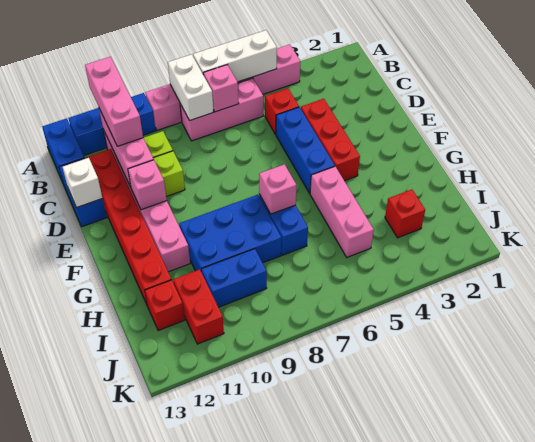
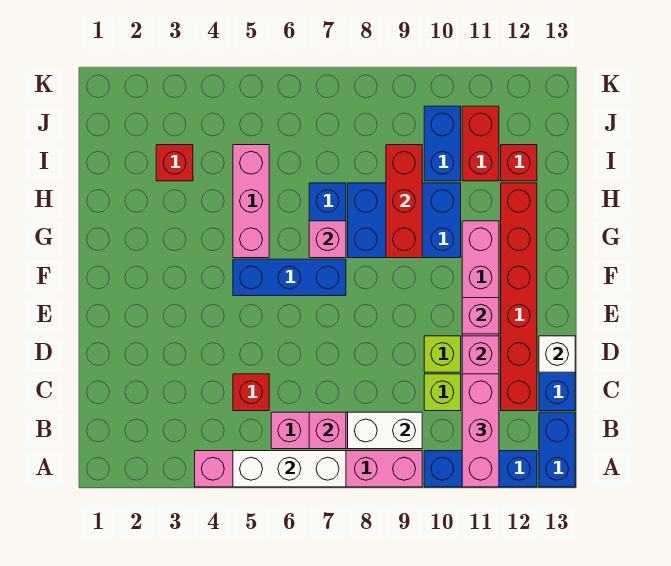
white brick A8:B8 level 2 -> white brick B8:B9 level 2
red brick D4:F4 level 1 -> red brick G9:I9 level 2
blue brick D5:F5 level 1 -> blue brick F5:F7 level 1
blue brick I9:I10 level 1 -> blue brick I10:J10 level 1

